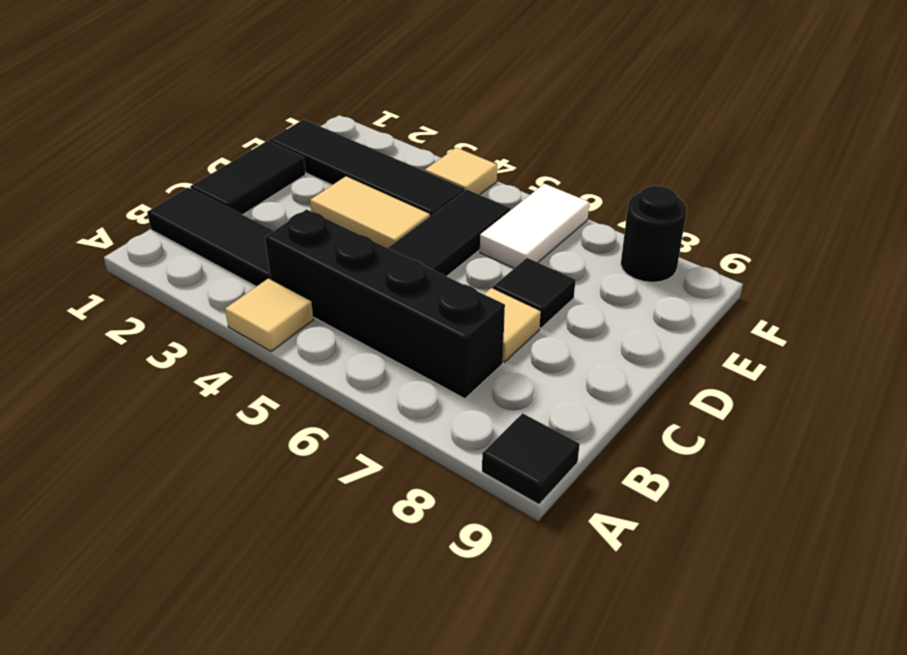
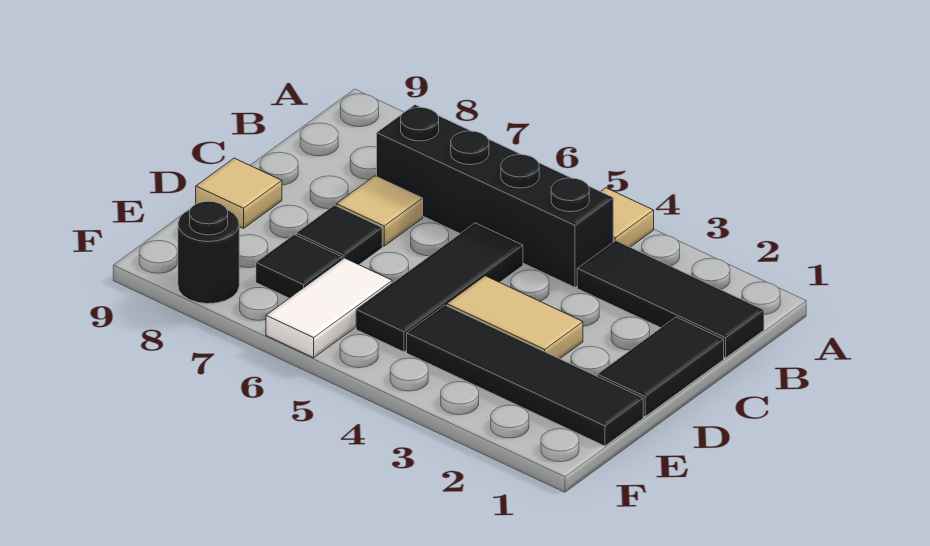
black tile A9 level 1 -> black tile E7 level 1
tan tile F4 level 1 -> tan tile D9 level 1

